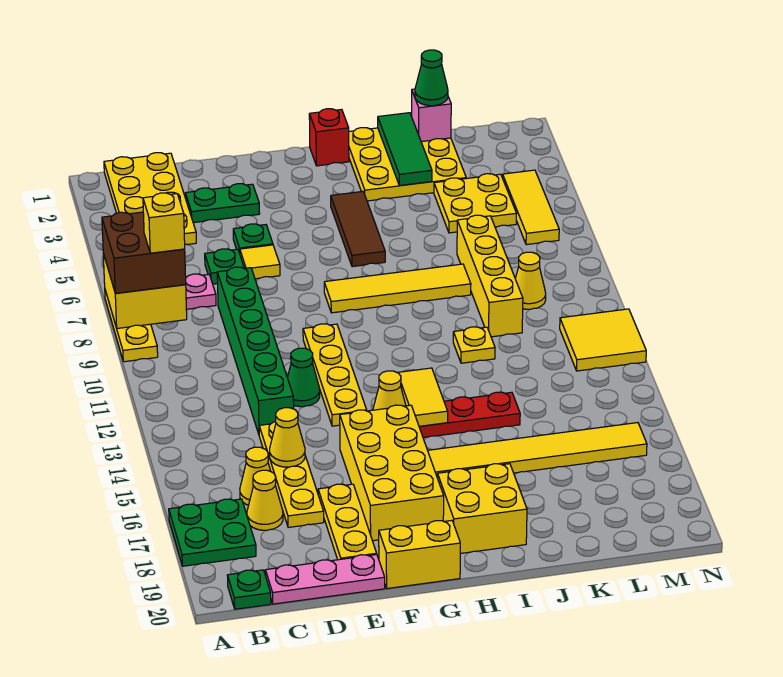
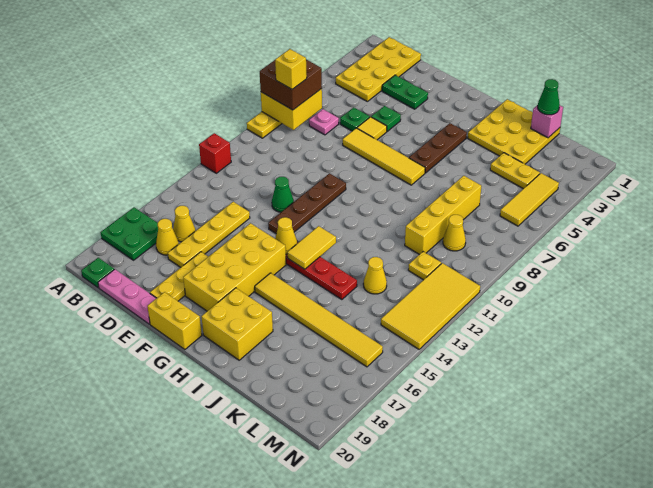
green brick D8:D13 level 1 -> none
yellow cone D15 level 2 -> yellow cone K13 level 1
yellow plate F10:F13 level 1 -> brown plate F10:F13 level 1
yellow tile G8:J8 level 1 -> yellow tile E7:H7 level 1
red brick H1 level 1 -> red brick A12 level 1
brown tile H4:H6 level 1 -> brown plate H4:H6 level 1
green tile J1:J3 level 2 -> none
yellow plate J11 level 1 -> yellow plate L11 level 1
yellow plate K4:L5 level 1 -> yellow plate K4:L4 level 1
yellow tile M11:N12 level 1 -> yellow tile M11:N14 level 1

